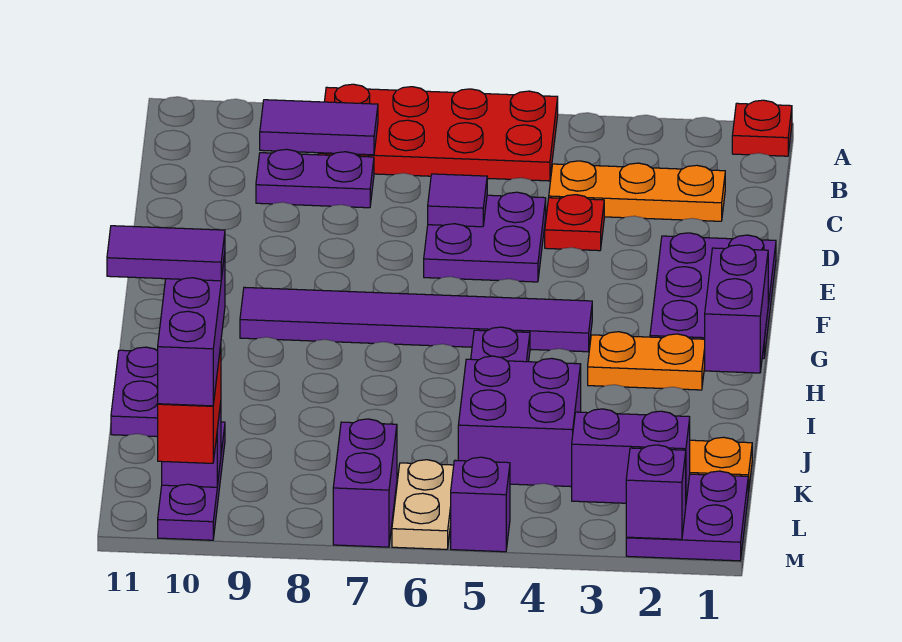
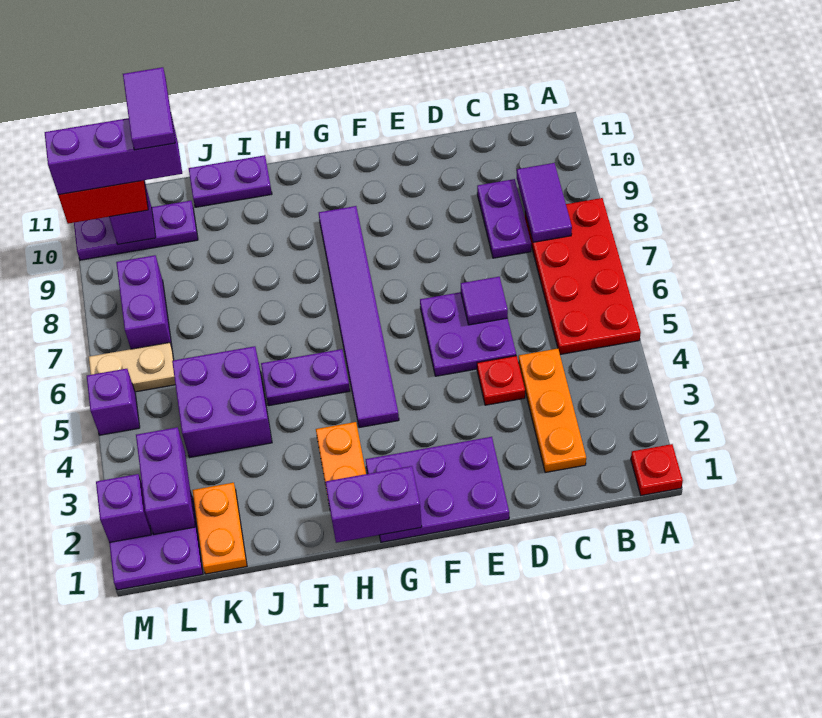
purple brick L7:M7 level 1 -> purple brick L7:L8 level 1

